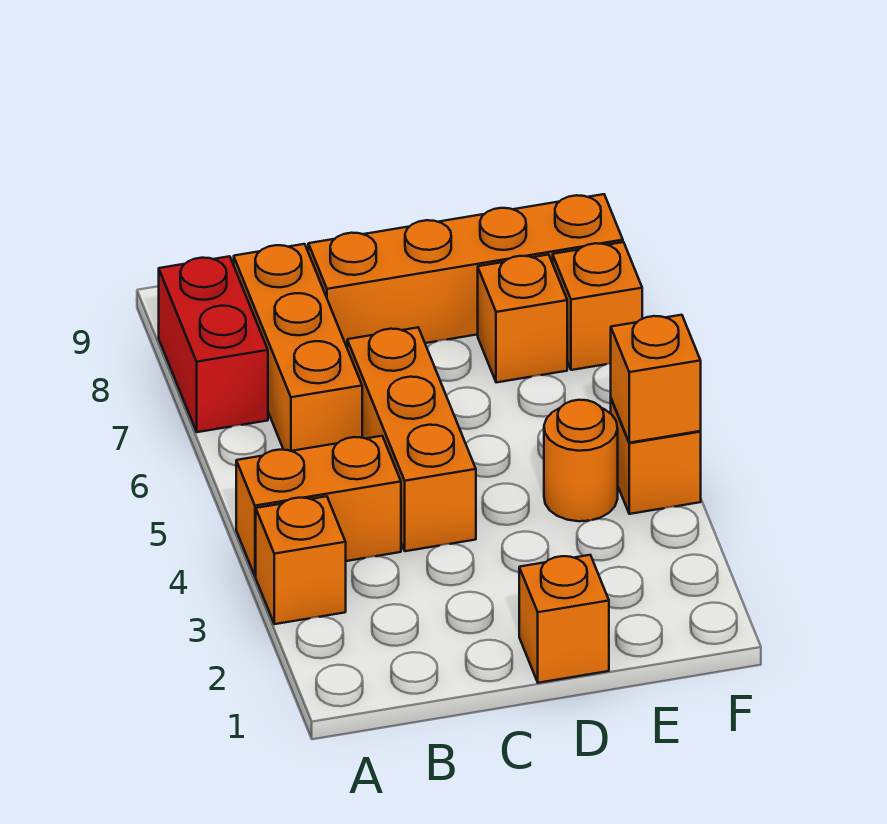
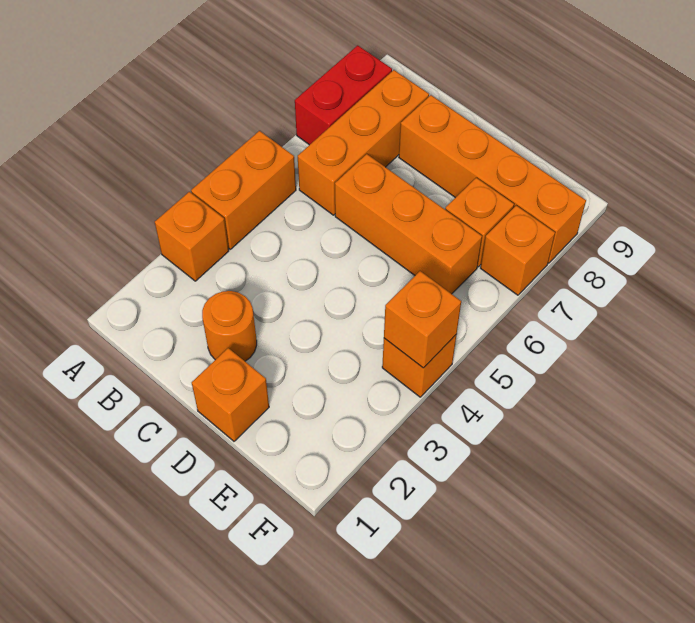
orange brick A4:B4 level 1 -> orange brick A4:A5 level 1
orange brick C4:C6 level 1 -> orange brick C6:E6 level 1
orange round brick E4 level 1 -> orange round brick C2 level 1

